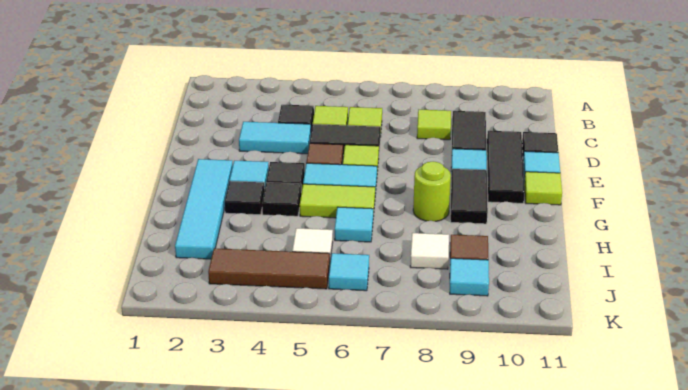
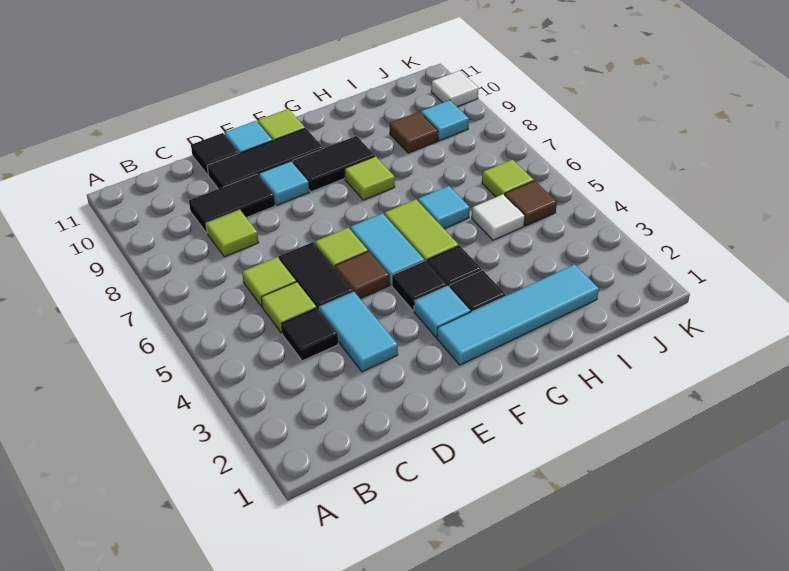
lime round brick G8 level 1 -> lime tile G8 level 1
white tile I8 level 1 -> white tile K10 level 1
brown tile J3:J5 level 1 -> brown tile J5 level 1
cyan tile J6 level 1 -> lime tile J6 level 1

